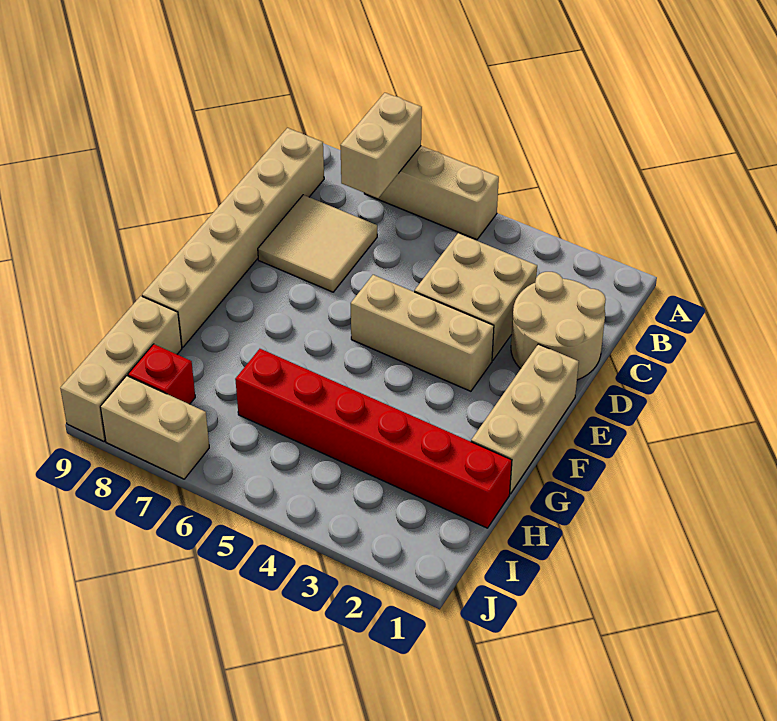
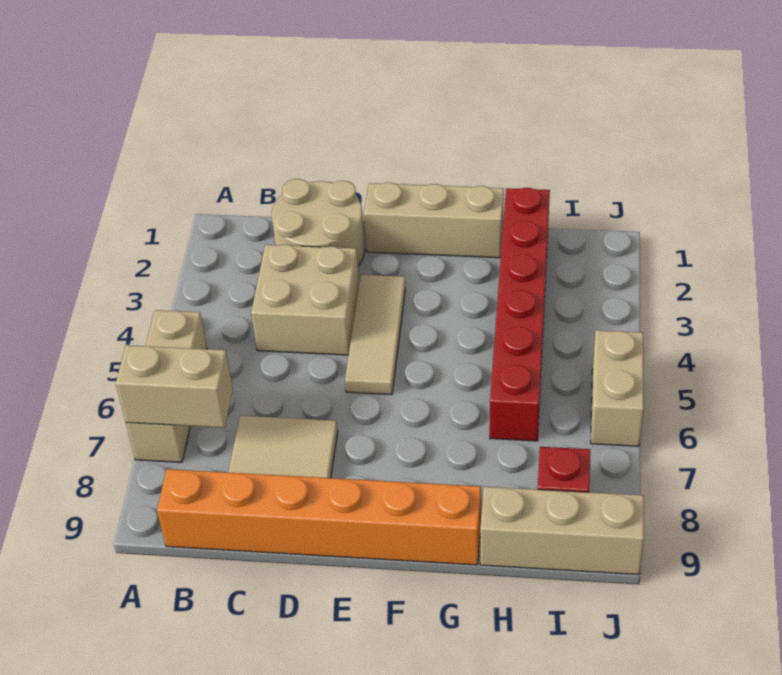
tan brick B9:G9 level 1 -> orange brick B9:G9 level 1
tan brick E3:E5 level 1 -> tan tile E3:E5 level 1
tan brick J7:J8 level 1 -> tan brick J5:J6 level 1

